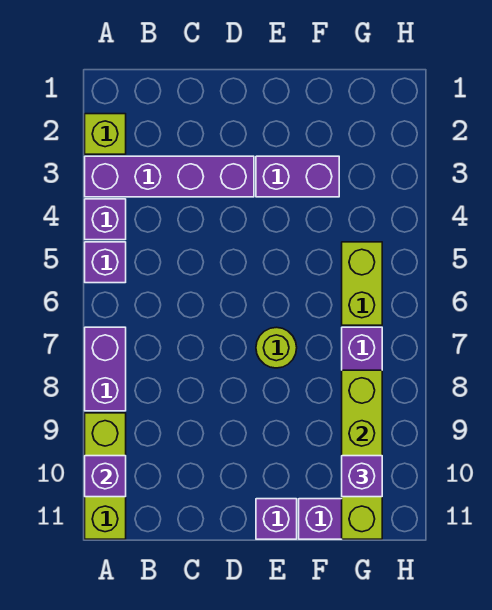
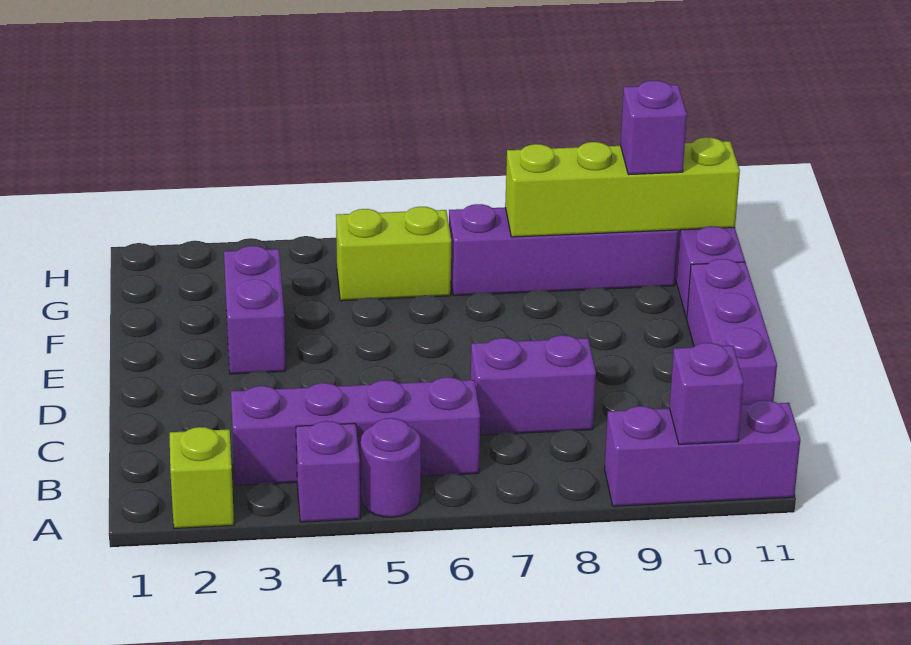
purple brick A3:D3 level 1 -> purple brick B3:B6 level 1
purple brick A5 level 1 -> purple round brick A5 level 1
purple brick A7:A8 level 1 -> purple brick C7:C8 level 1
lime brick A9:A11 level 1 -> purple brick A9:A11 level 1
lime round brick E7 level 1 -> none
purple brick E11 level 1 -> purple brick C11:E11 level 1

